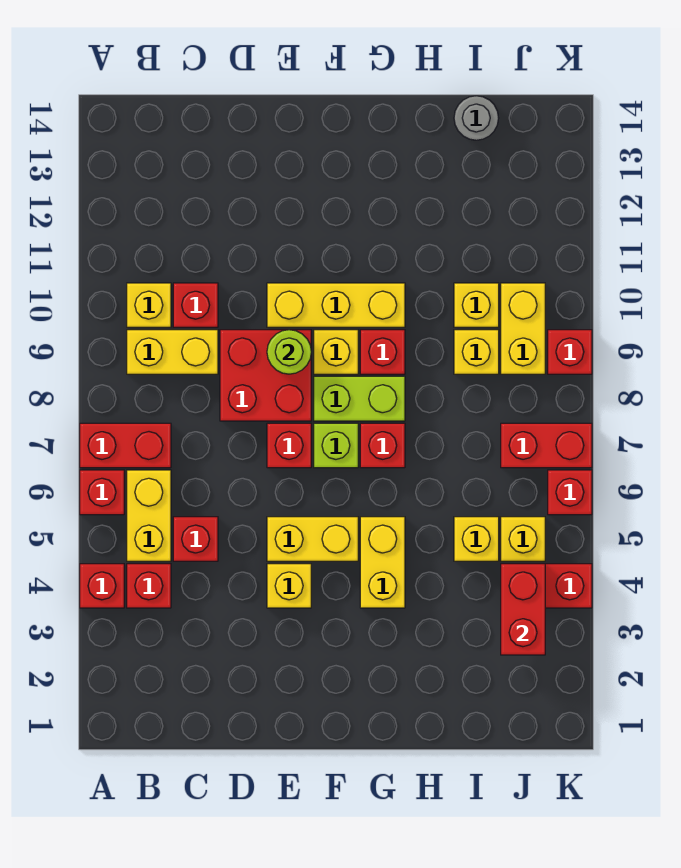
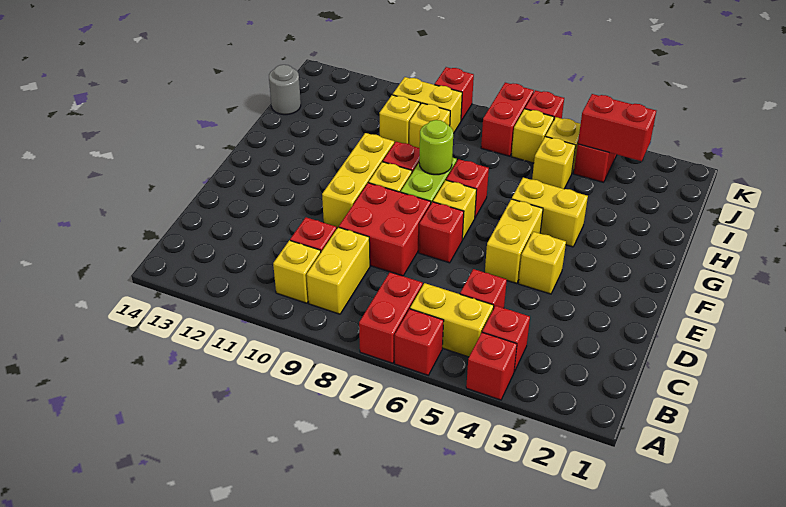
lime round brick E9 level 2 -> lime round brick G8 level 2
lime brick F7 level 1 -> yellow brick F7 level 1
none -> yellow brick J6 level 1

